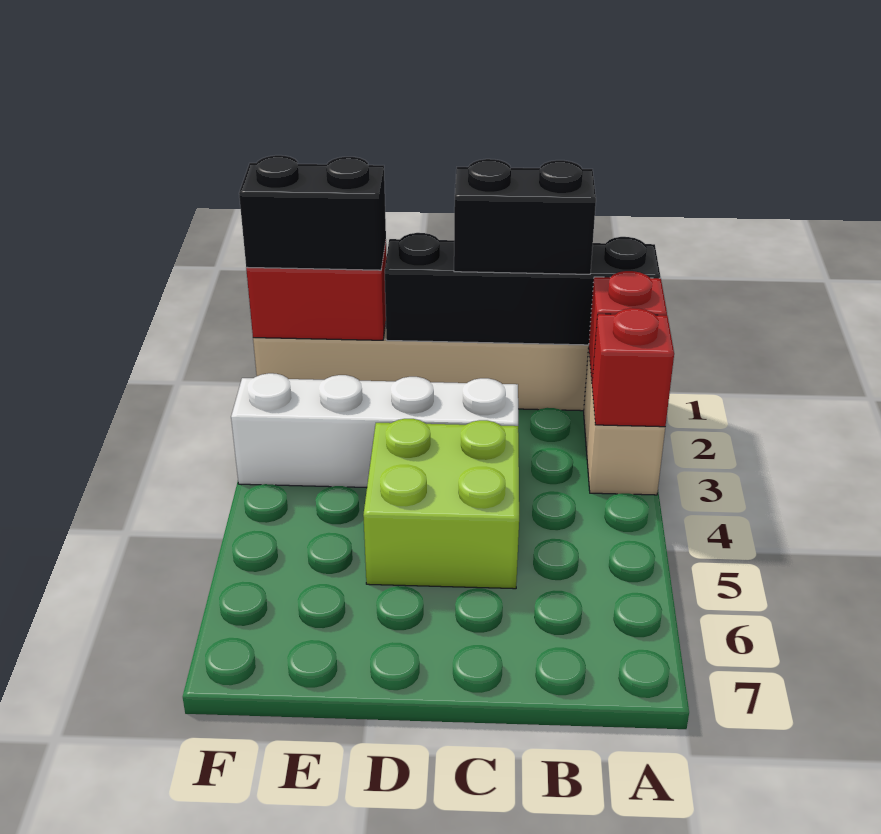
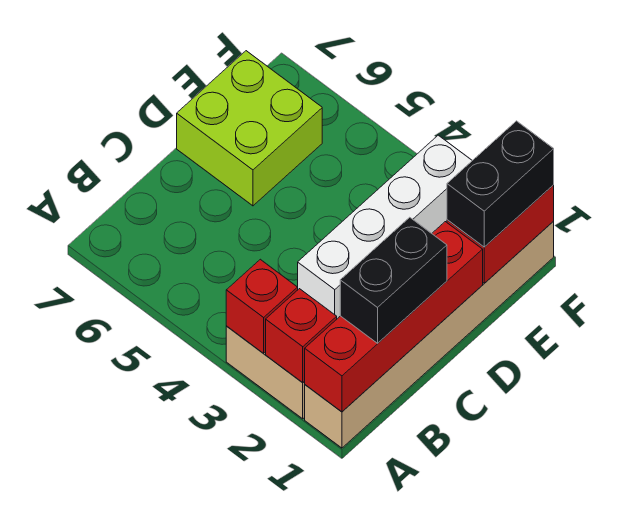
black brick A1:D1 level 2 -> red brick A1:D1 level 2
lime brick C4:D5 level 1 -> lime brick D6:E7 level 1

